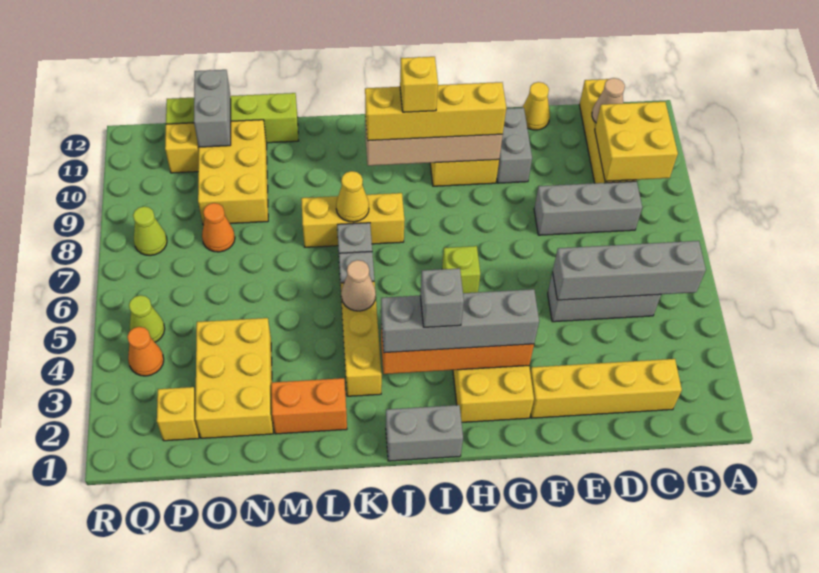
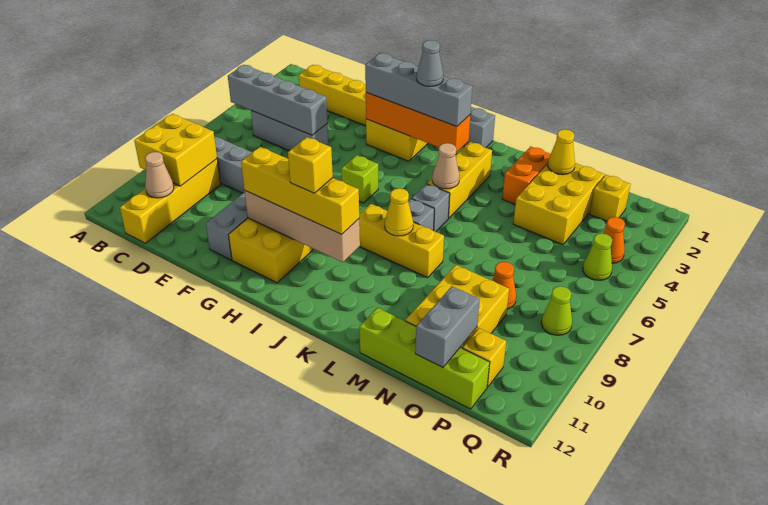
yellow cone E12 level 1 -> yellow cone N2 level 2
grey brick I3 level 4 -> grey cone I3 level 4
orange brick L2:M2 level 1 -> orange brick M2:M3 level 1

